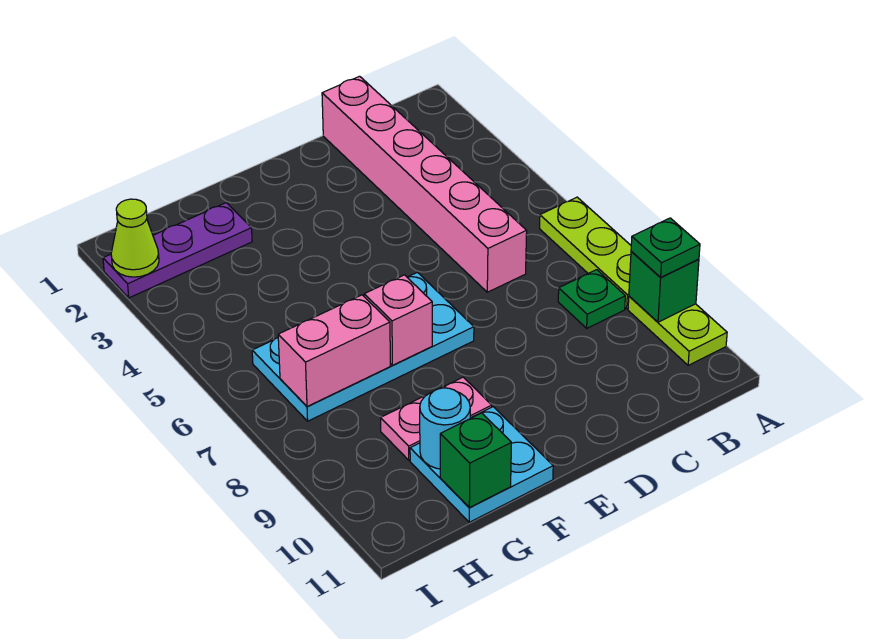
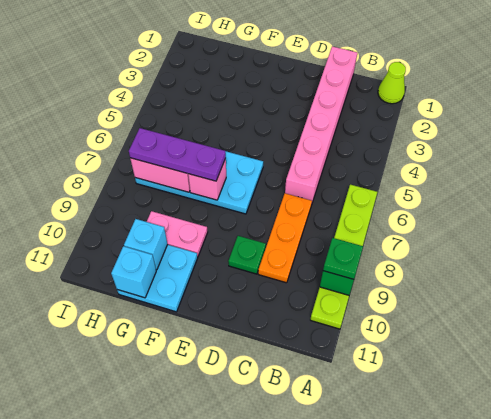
green plate B8 level 1 -> green plate D9 level 1
none -> orange plate C7:C9 level 1
purple plate G2:I2 level 1 -> purple plate F7:H7 level 3
cyan round brick G10 level 2 -> cyan brick G10 level 2
green brick G11 level 2 -> cyan brick G11 level 2
lime cone I2 level 2 -> lime cone A1 level 1

